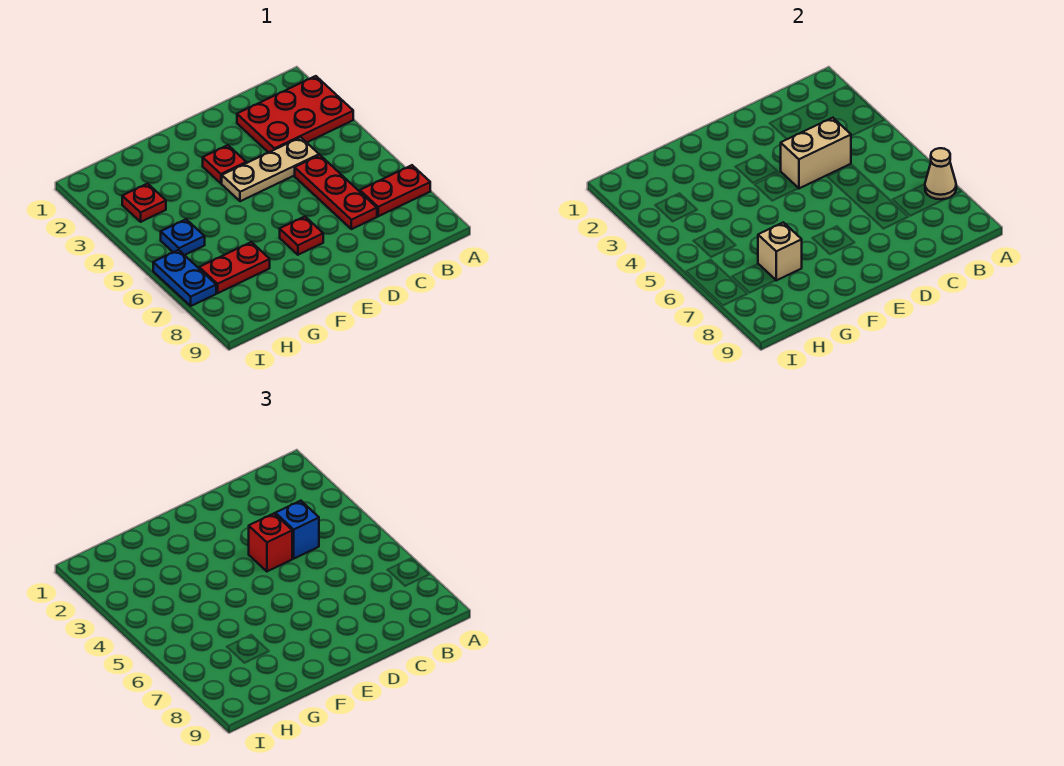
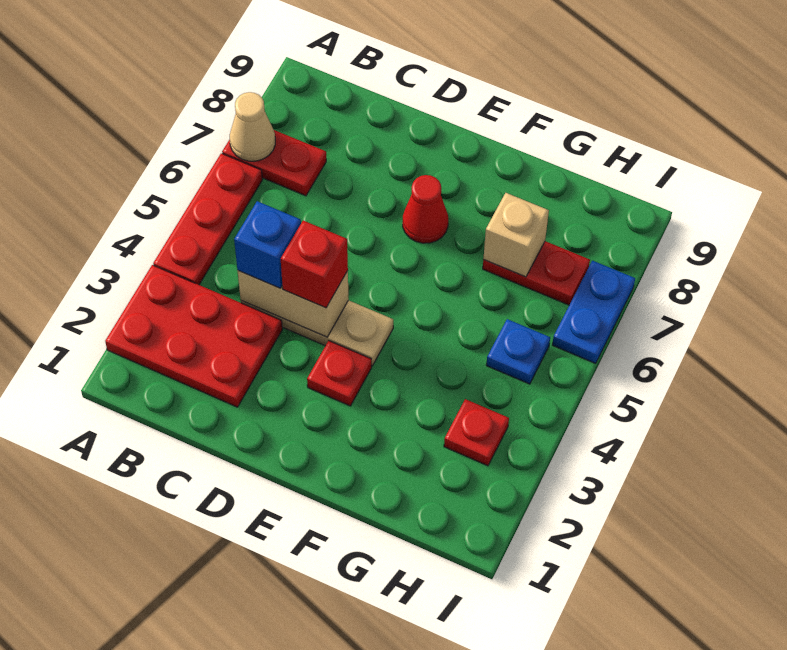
red plate C5:C7 level 1 -> red plate A4:A6 level 1
red plate E7 level 1 -> red cone E7 level 1

